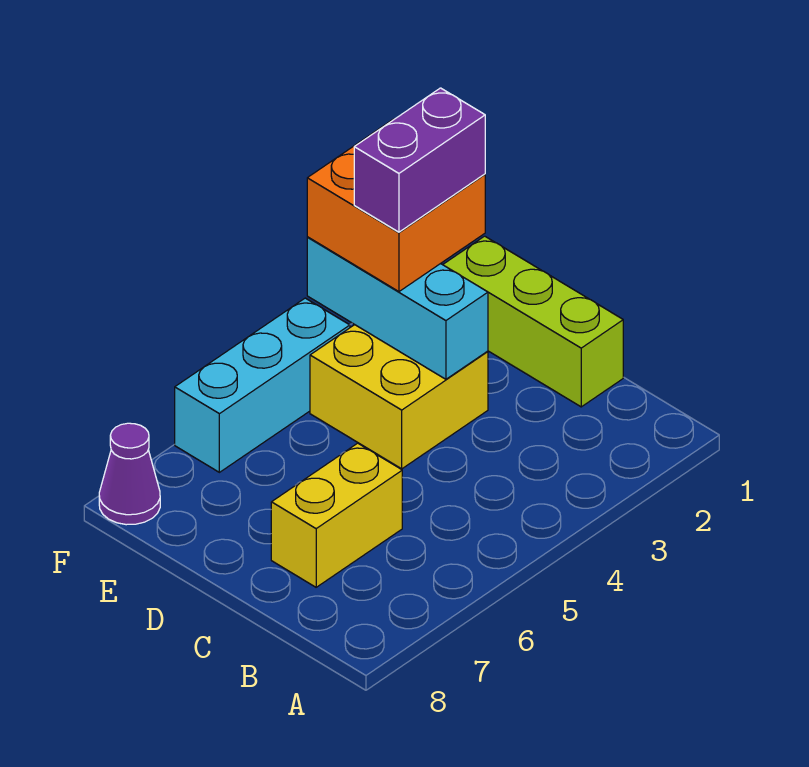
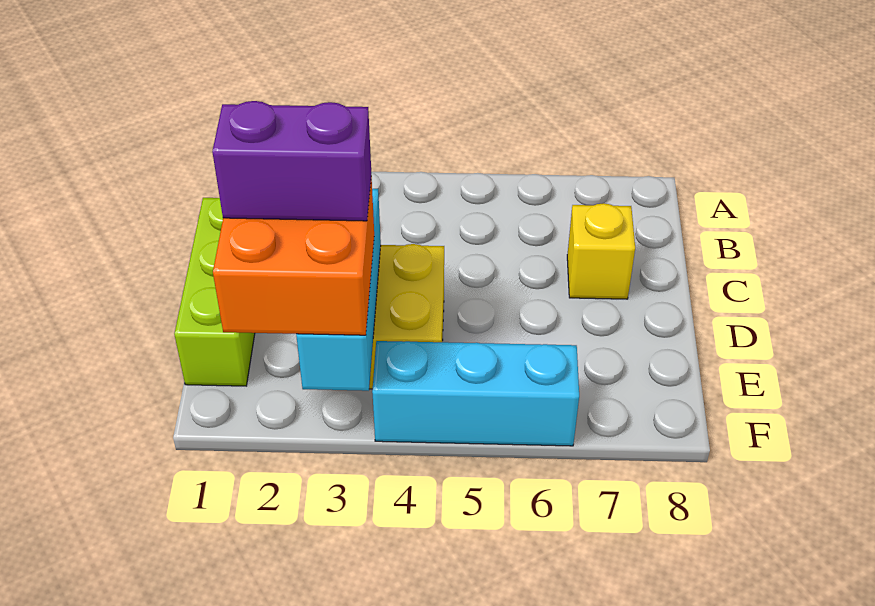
yellow brick C6:C7 level 1 -> yellow brick C7 level 1
purple cone F8 level 1 -> none

